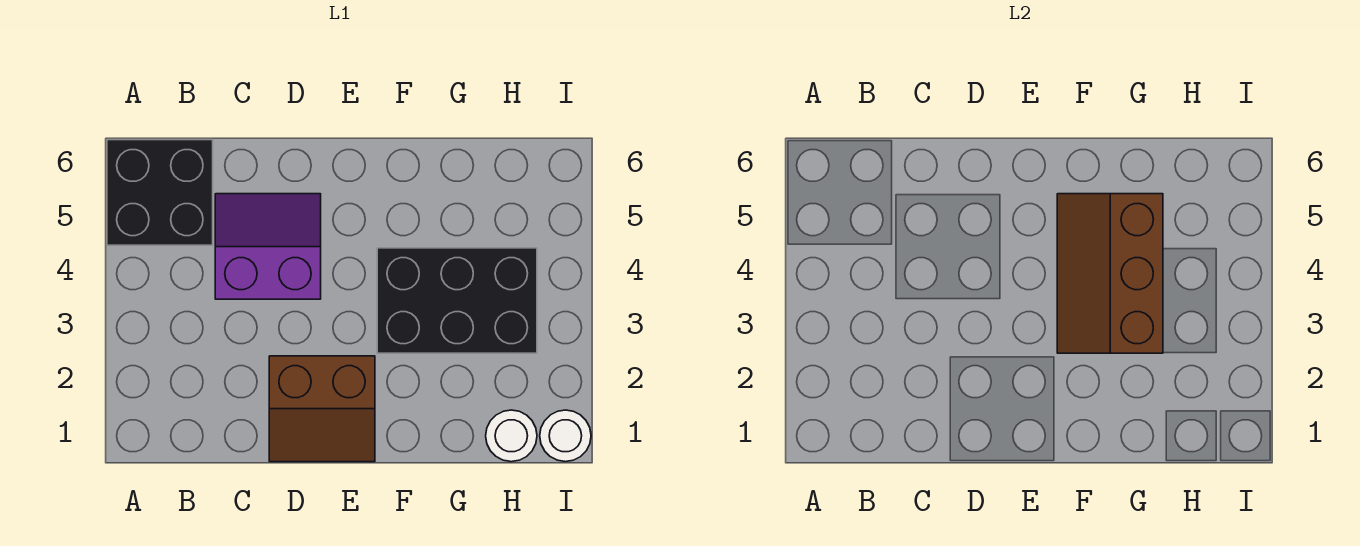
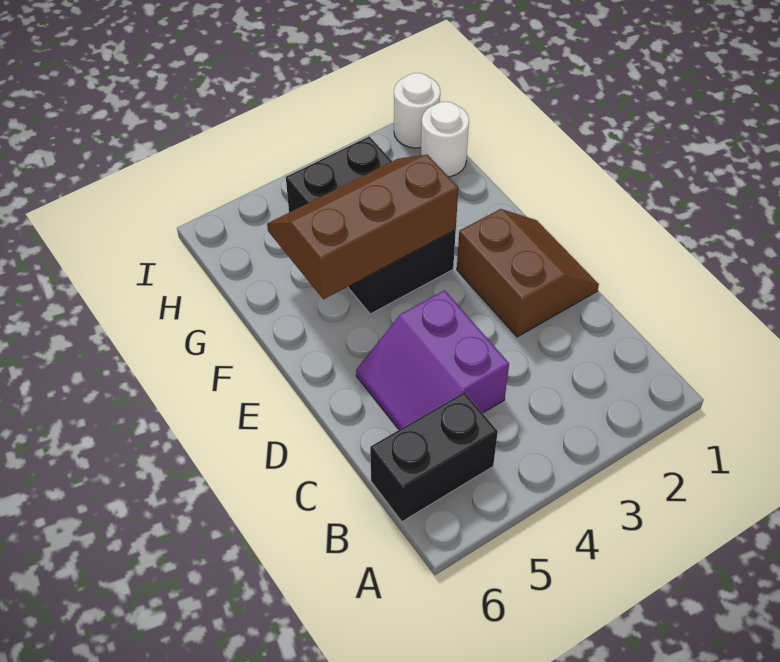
black brick A5:B6 level 1 -> black brick B5:B6 level 1
brown slope F3:G5 level 2 top G -> brown slope F3:G5 level 2 top F

